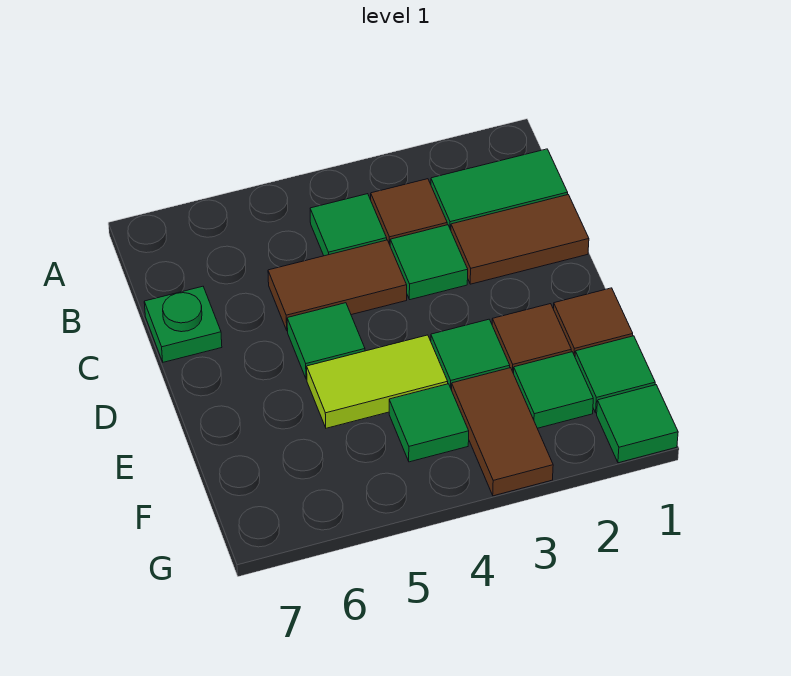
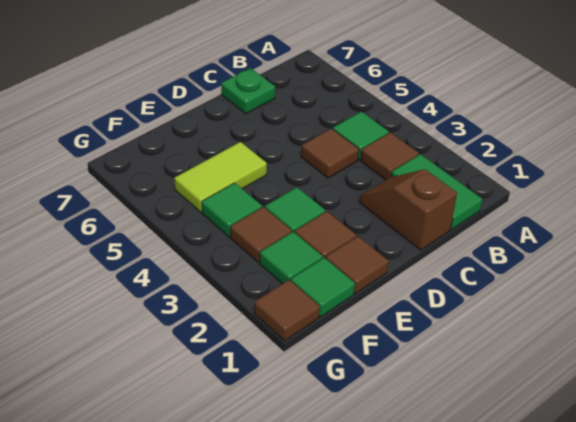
brown tile C1:C2 level 1 -> brown slope C1:C2 level 1 top 1
green tile C3 level 1 -> none
brown tile C4:C5 level 1 -> brown tile C4 level 1
green tile D5 level 1 -> none
lime tile E4:E5 level 1 -> lime tile E5:F5 level 1
brown tile F3:G3 level 1 -> brown tile F3 level 1
green tile G1 level 1 -> brown tile G1 level 1

